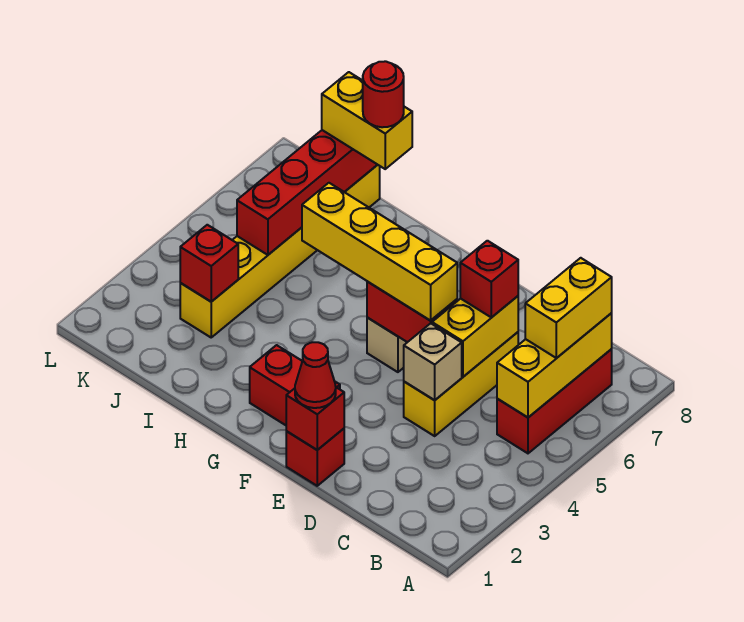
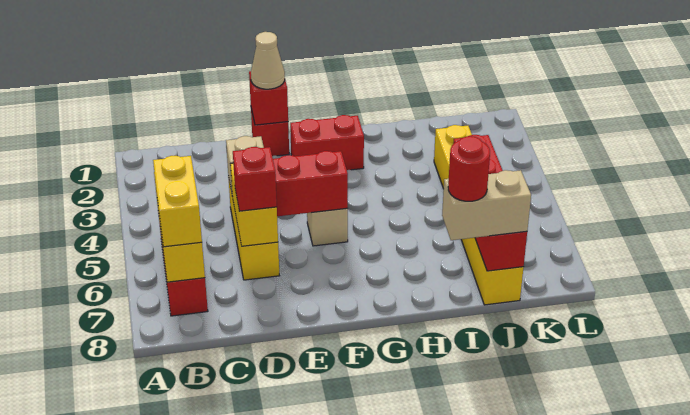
red cone E1 level 3 -> tan cone E1 level 3
yellow brick E5:H5 level 3 -> none
yellow brick I8:J8 level 3 -> tan brick I8:J8 level 3
red brick J3 level 2 -> none

